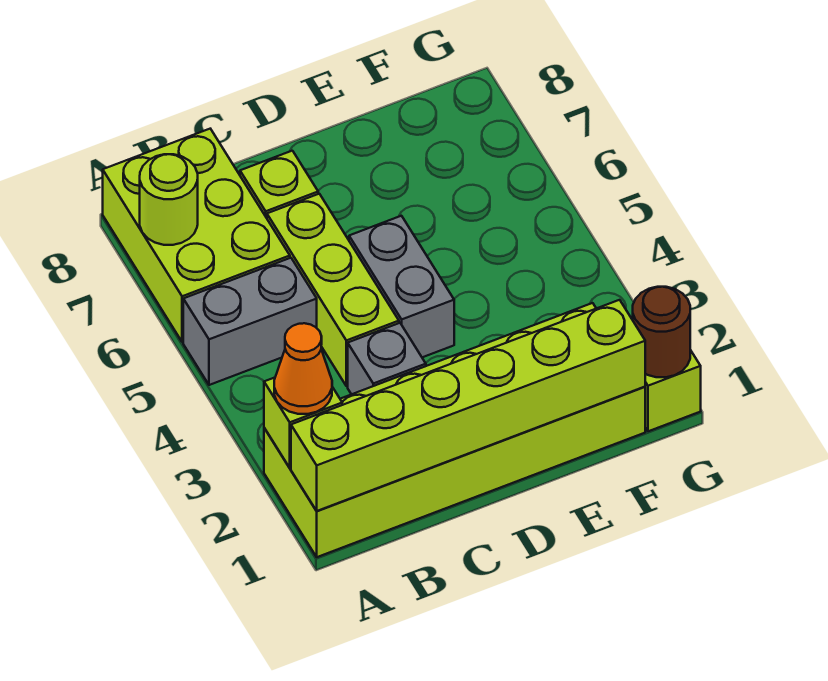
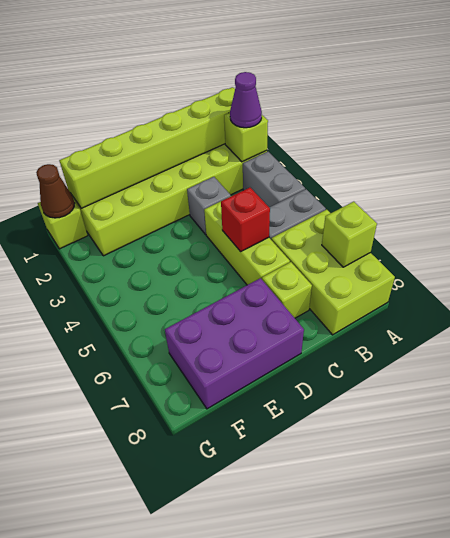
orange cone A2 level 3 -> purple cone A2 level 3
lime round brick A7 level 2 -> lime brick A7 level 2
none -> red brick C5 level 2
grey brick D4:D5 level 1 -> grey brick A3:A4 level 1
none -> purple brick D7:F8 level 1
brown round brick G1 level 2 -> brown cone G1 level 2

